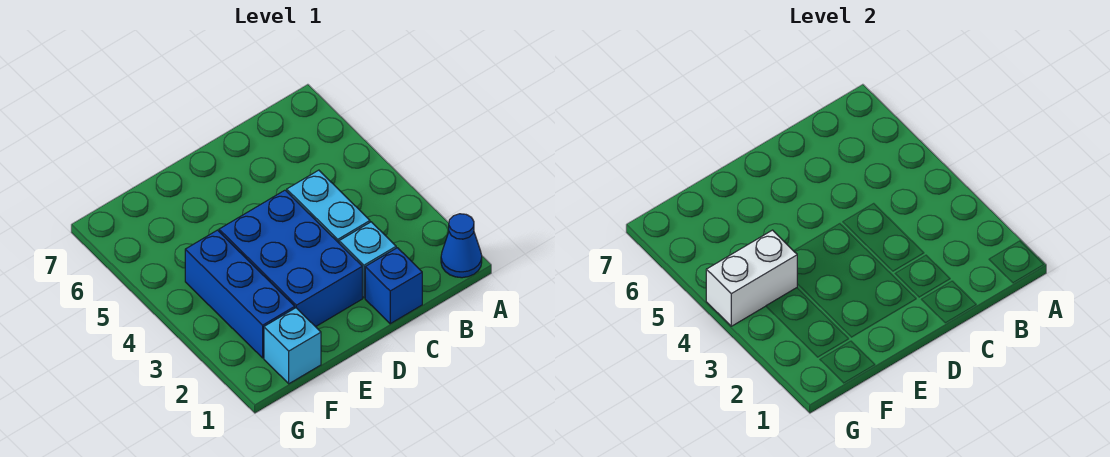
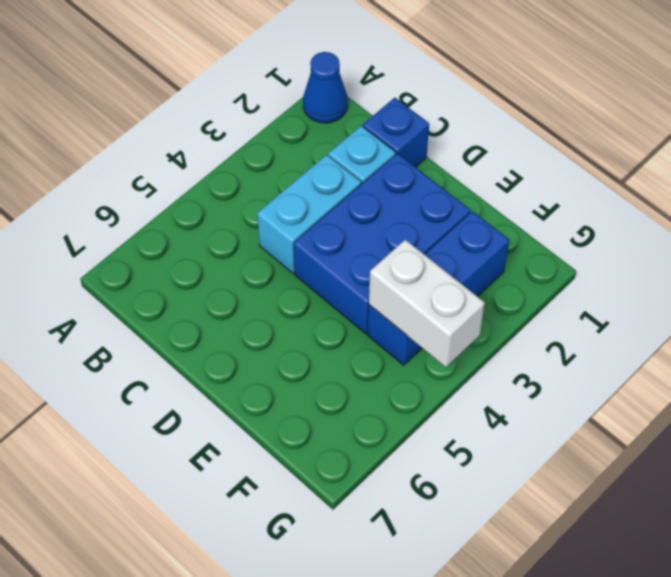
cyan brick F1 level 1 -> none

